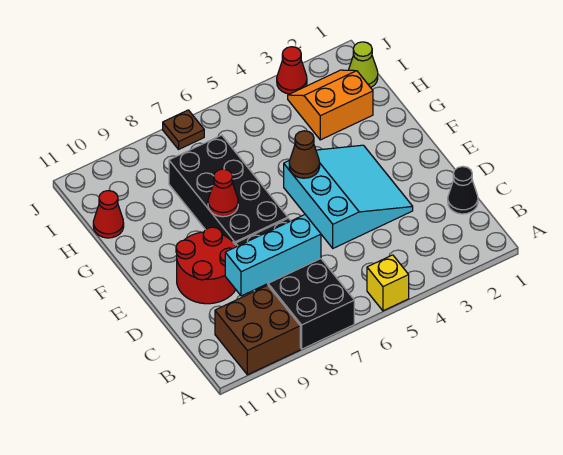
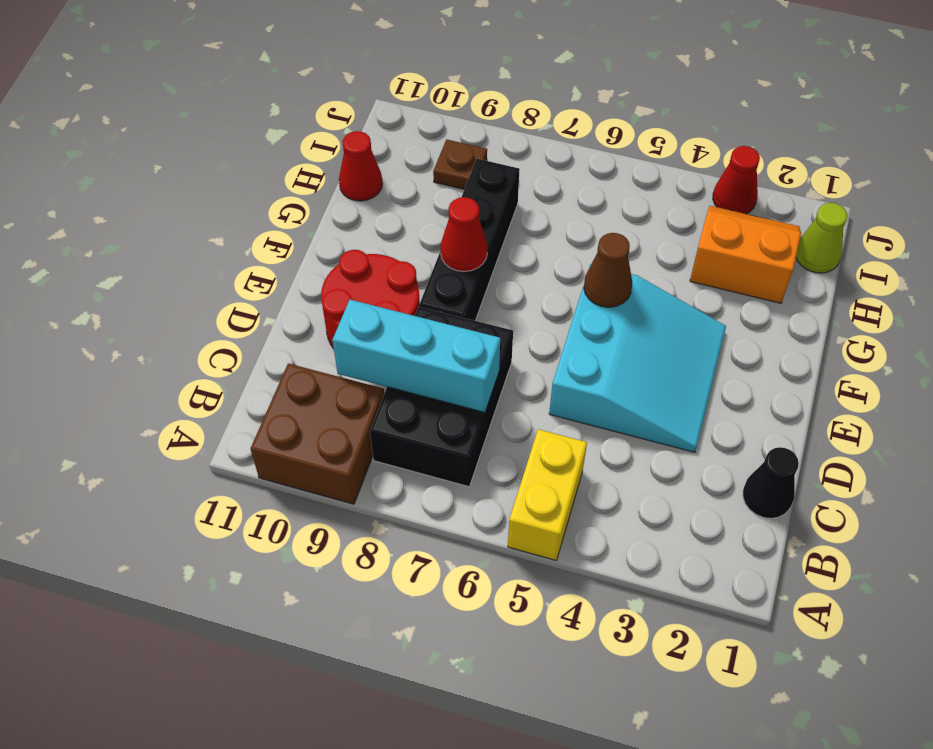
yellow brick A5 level 1 -> yellow brick A5:B5 level 1
black brick A7:D8 level 1 -> black brick B7:D8 level 1
black brick E7:H8 level 1 -> black brick E8:H8 level 1
brown plate J7 level 1 -> brown plate I9 level 1

